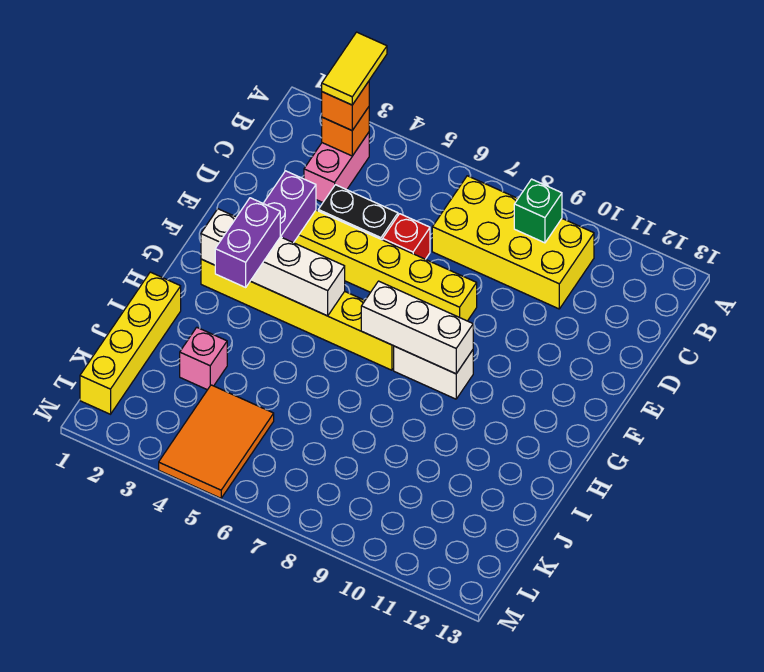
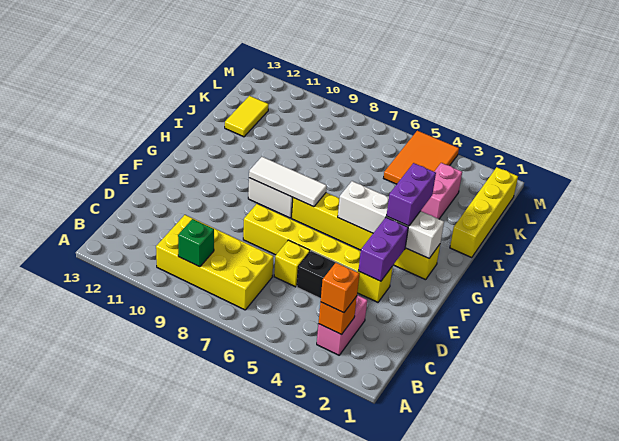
yellow tile A3:B3 level 4 -> yellow tile J12:K12 level 1
red brick D6 level 1 -> yellow brick D6 level 1
white brick G7:G9 level 2 -> white tile G7:G9 level 2
pink brick J3 level 1 -> pink brick J3:K3 level 1

